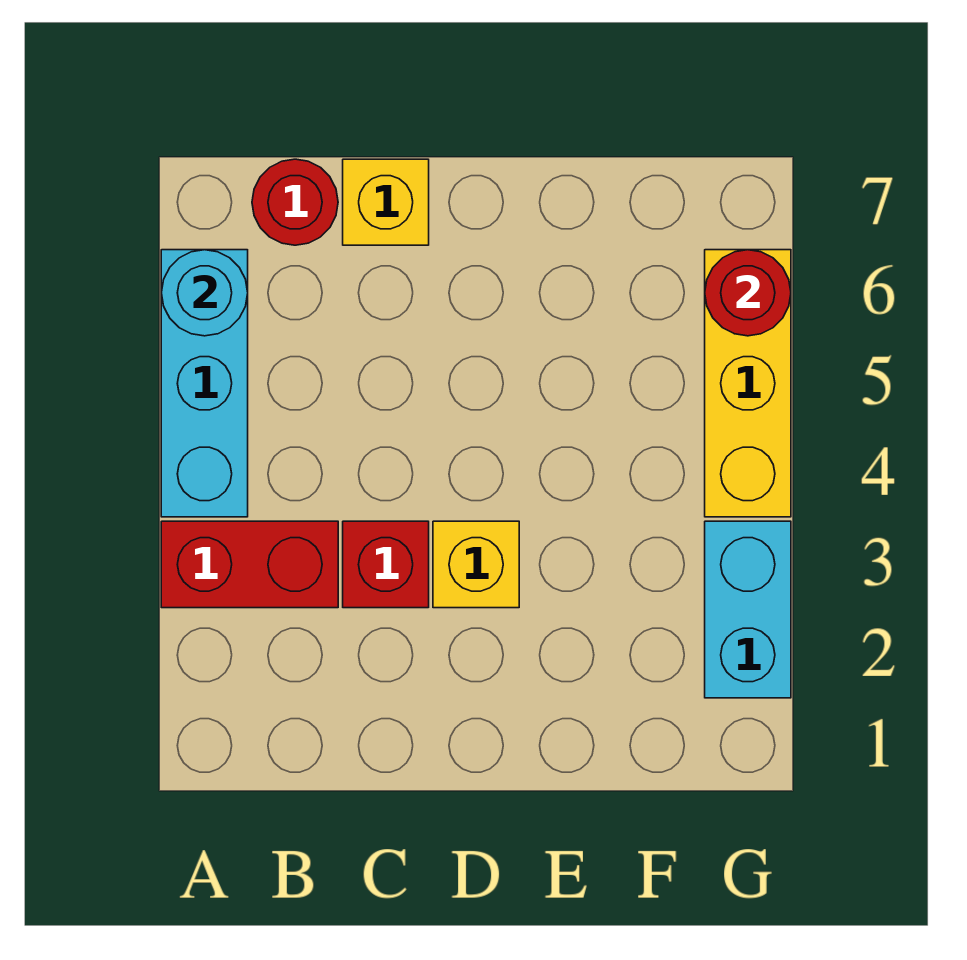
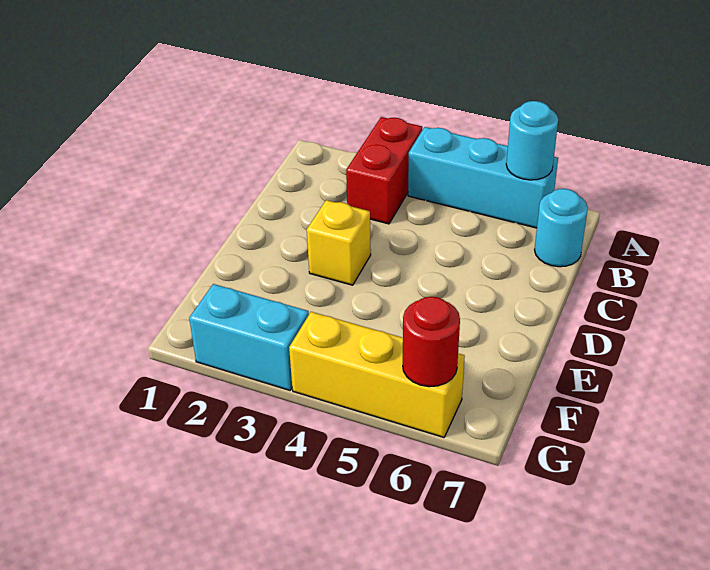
red round brick B7 level 1 -> cyan round brick B7 level 1
red brick C3 level 1 -> none
yellow brick C7 level 1 -> none

